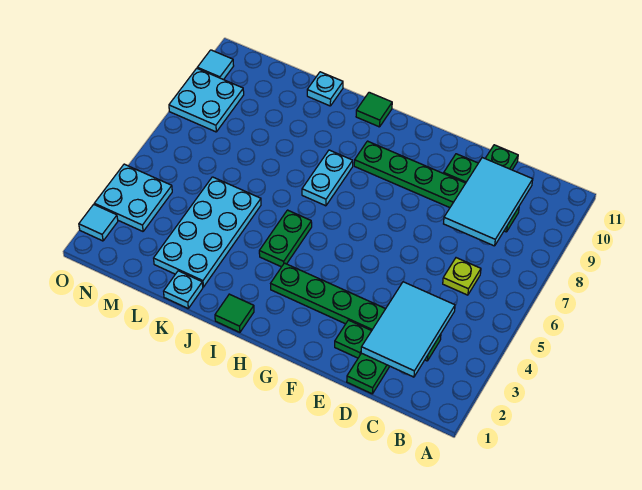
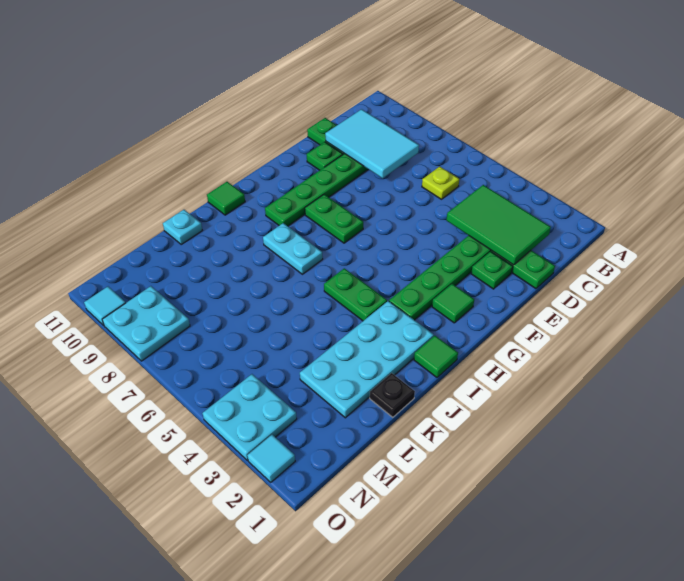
cyan tile C2:D4 level 2 -> green tile C2:D4 level 2
none -> green tile G2 level 1
none -> green plate G7:G8 level 1
cyan plate K1 level 1 -> black plate K1 level 1
cyan plate K2:L5 level 1 -> cyan plate I2:L3 level 1

